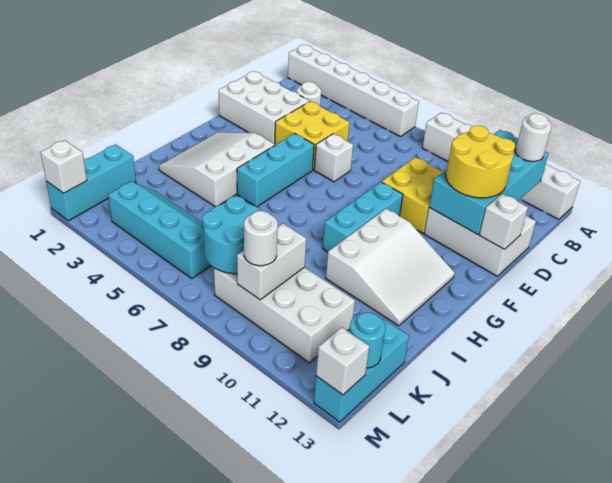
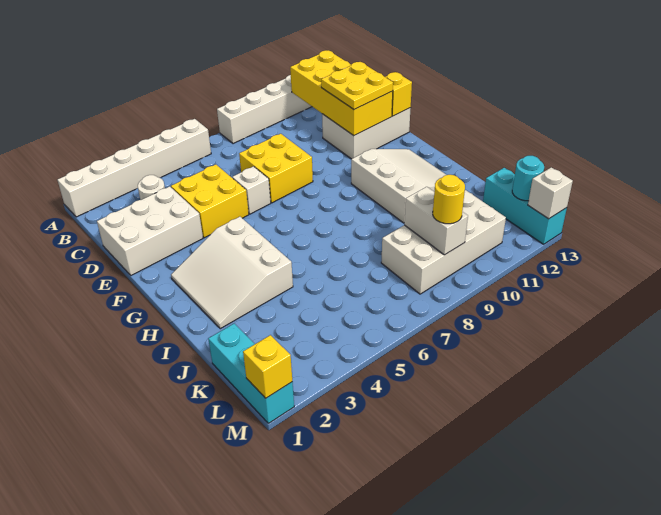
cyan brick B11:E12 level 2 -> yellow brick B11:E12 level 2
white round brick B12 level 3 -> none
yellow brick D9:E10 level 1 -> yellow brick D7:E8 level 1
yellow round brick D11:E12 level 3 -> yellow plate D11:E12 level 3
white brick E13 level 2 -> yellow brick E13 level 2
cyan brick F5:H5 level 1 -> none
cyan brick F9:H9 level 1 -> none
cyan slope K3:L6 level 1 top L -> none
cyan round brick K7:L8 level 2 -> none
white round brick L9 level 3 -> yellow round brick L9 level 3
white brick M1 level 2 -> yellow brick M1 level 2

